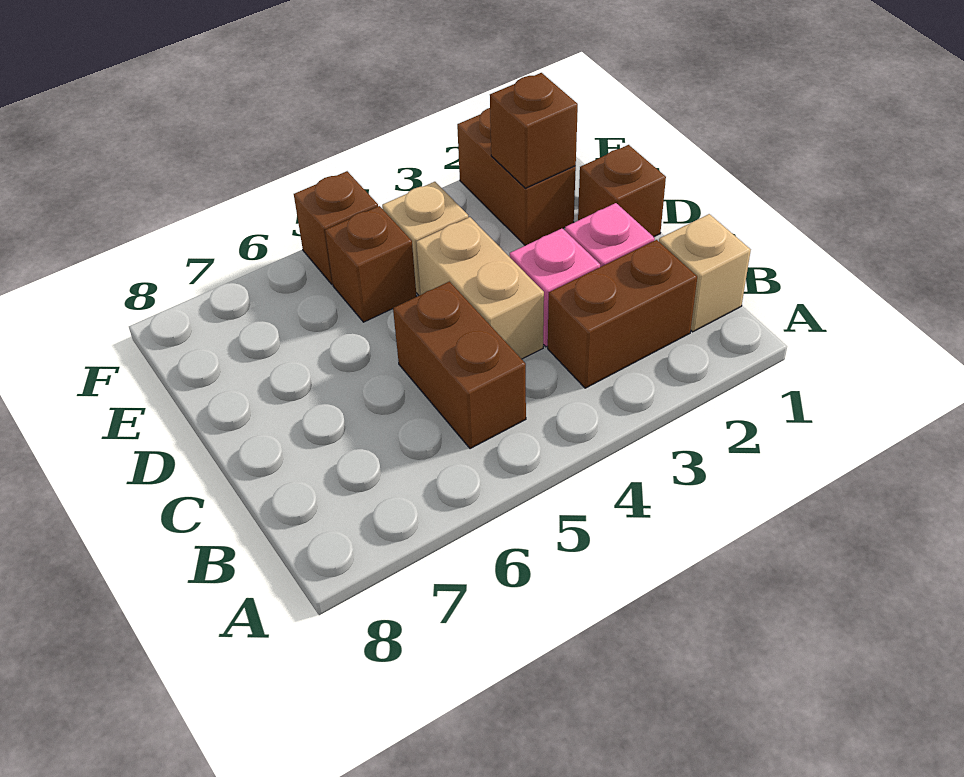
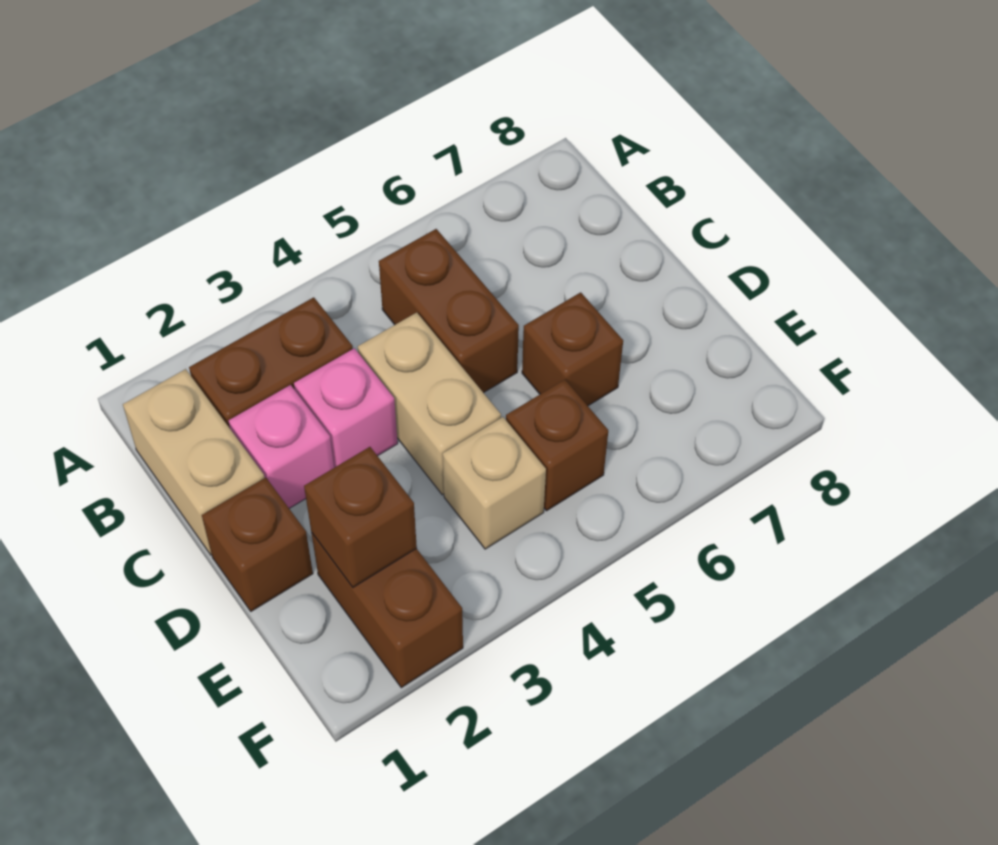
tan brick B1 level 1 -> tan brick B1:C1 level 1
brown brick F5 level 1 -> brown brick D6 level 1

